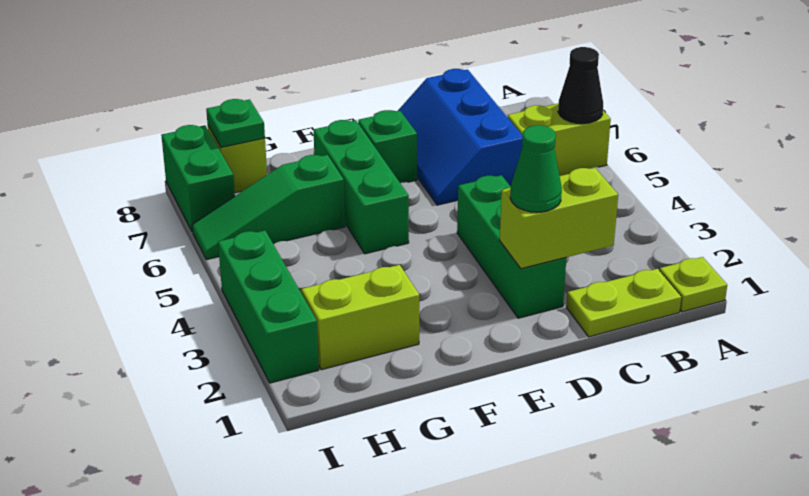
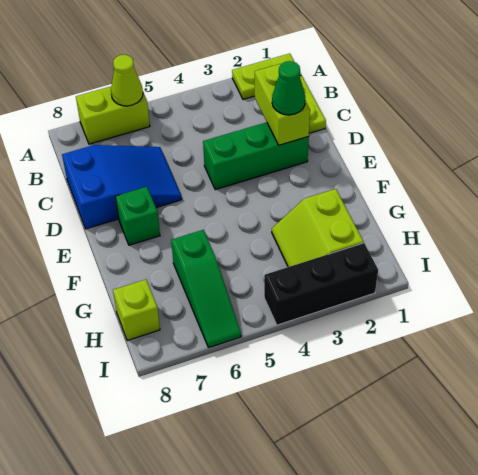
lime plate A1 level 1 -> lime plate A1:A2 level 1
lime brick A6:B6 level 1 -> lime brick A6:A7 level 1
black cone A6 level 2 -> lime cone A6 level 2
blue slope C6:D8 level 1 top C -> blue slope C6:D8 level 1 top 8
green brick F5:F7 level 1 -> none
green plate H8 level 2 -> none
green brick I2:I4 level 1 -> black brick I2:I4 level 1
green brick I7:I8 level 1 -> none

